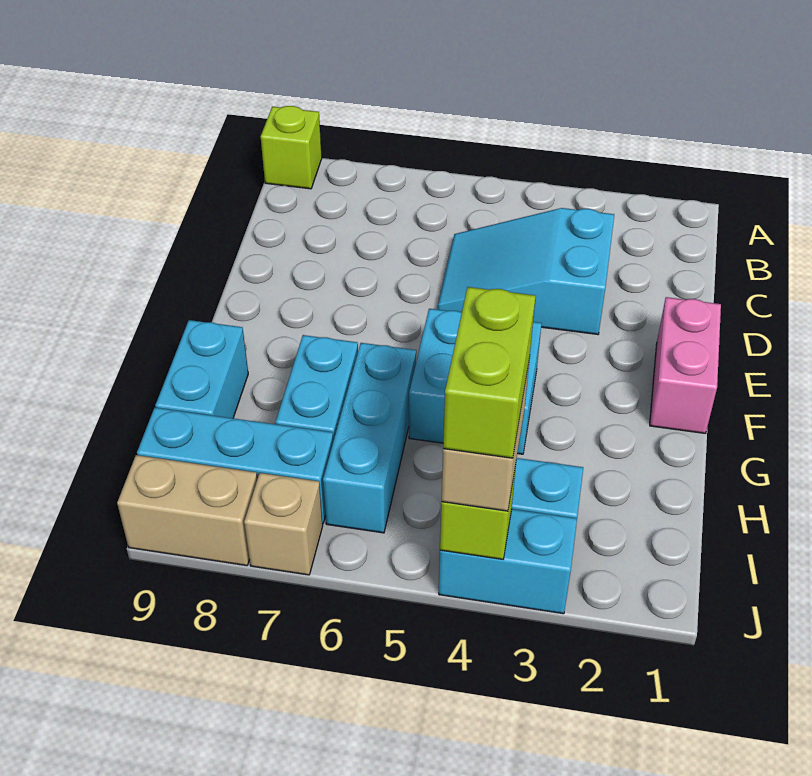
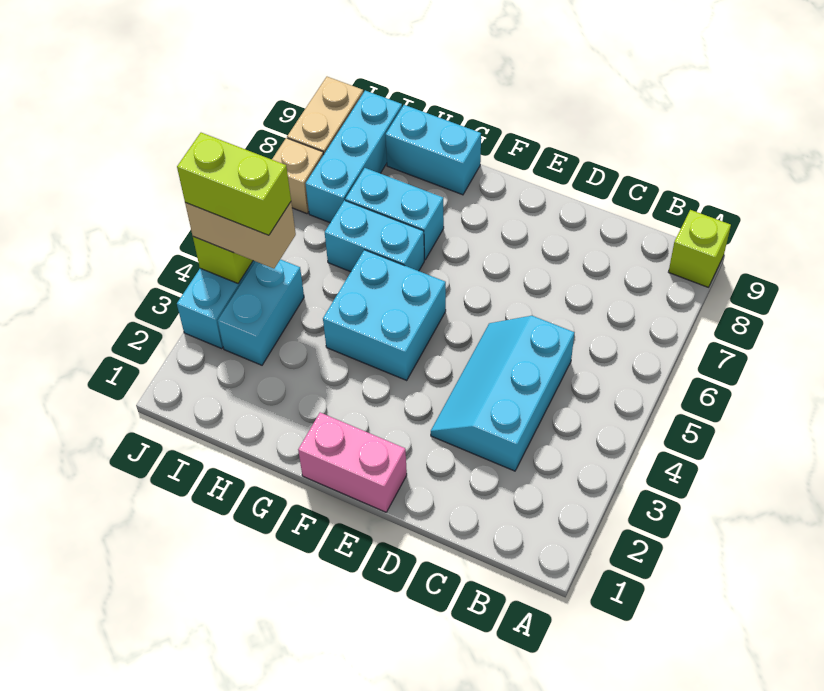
cyan slope C3:D5 level 1 top 3 -> cyan slope C3:D5 level 1 top C
cyan brick G6:I6 level 1 -> cyan brick G6:H6 level 1

